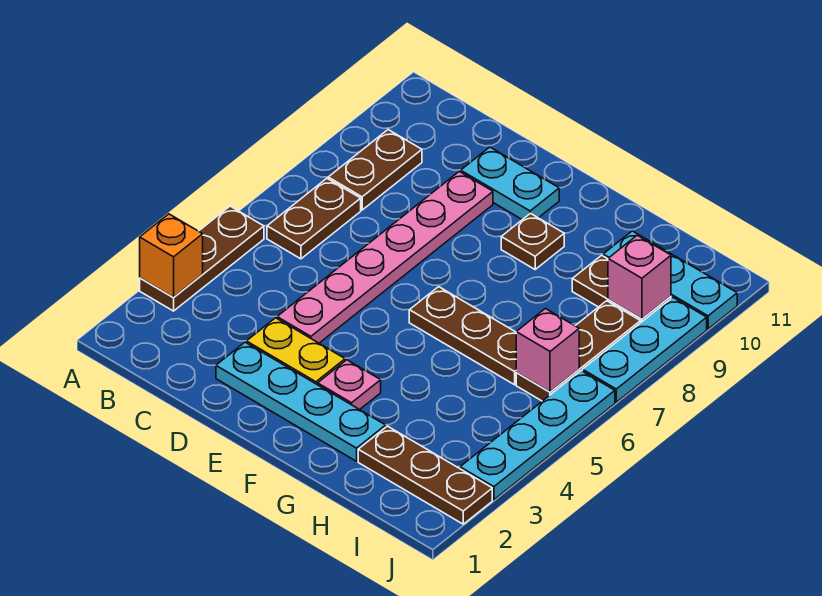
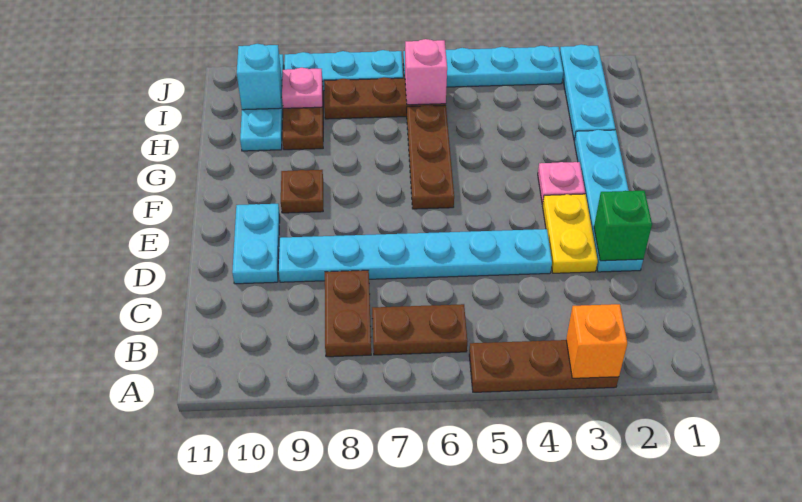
brown plate B8:B9 level 1 -> brown plate B8:C8 level 1
none -> green brick D2 level 2
pink plate D4:D9 level 1 -> cyan plate D4:D9 level 1
brown plate H2:J2 level 1 -> cyan plate H2:J2 level 1
pink brick I9 level 2 -> pink plate I9 level 2
none -> cyan brick I10 level 2

